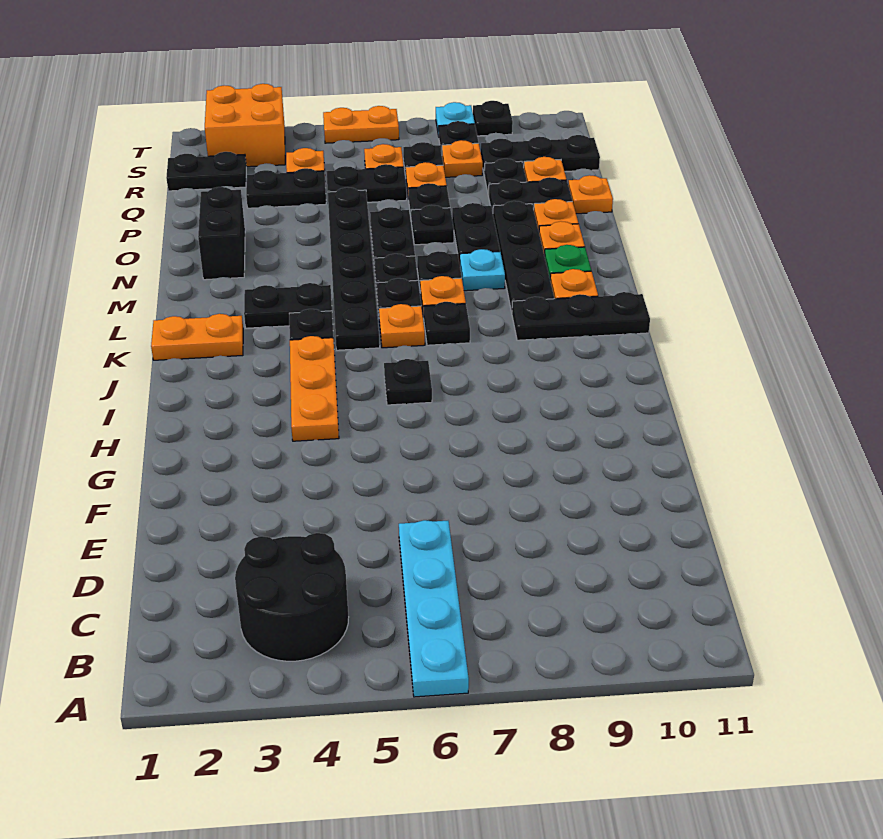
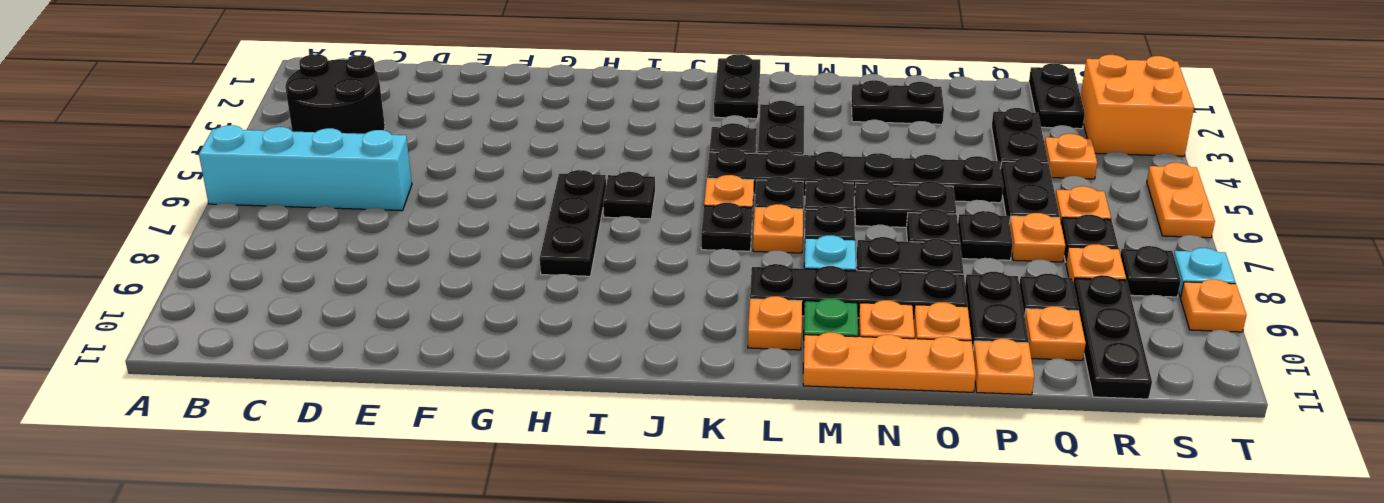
cyan plate A6:D6 level 1 -> cyan brick A6:D6 level 1
orange plate H4:J4 level 1 -> orange plate M11:O11 level 1
orange plate K1:K2 level 1 -> black plate K1:K2 level 1
black plate K9:K11 level 1 -> black plate H6:H8 level 1
black brick N2:O2 level 1 -> black plate N2:O2 level 1
black plate T9 level 1 -> orange plate T9 level 1

